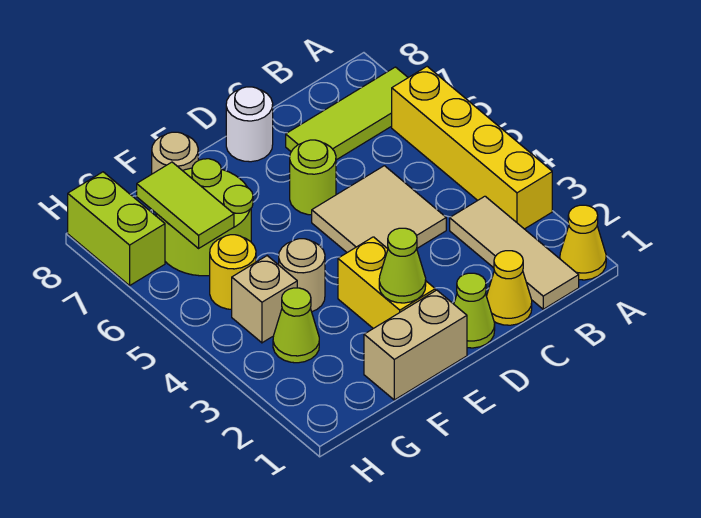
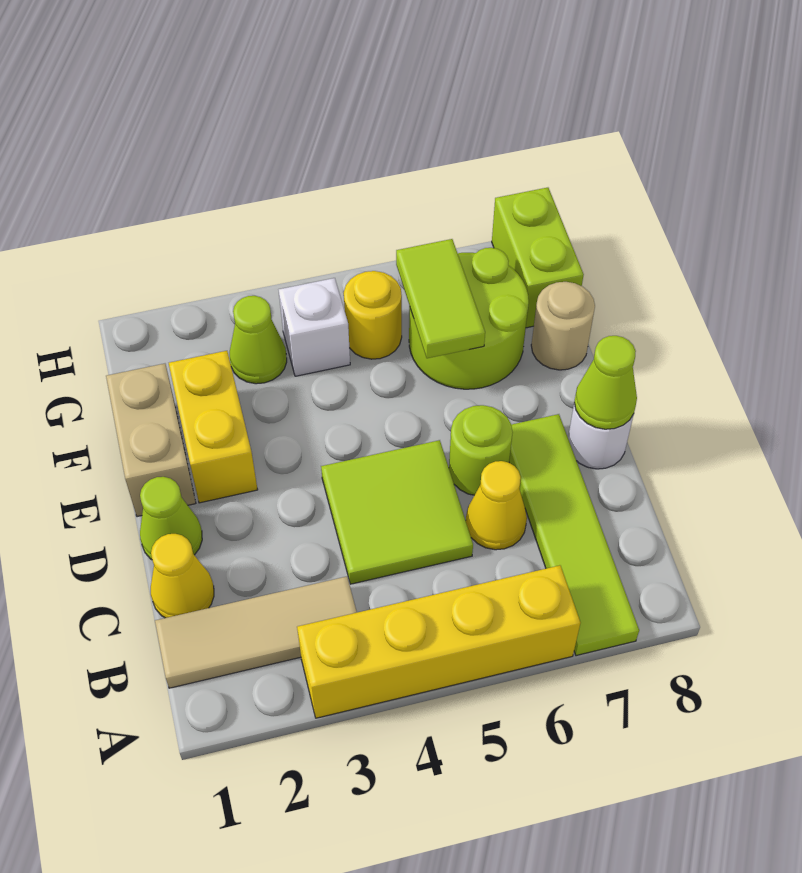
yellow cone A1 level 1 -> yellow cone C6 level 1
lime tile A7:C7 level 1 -> lime tile A7:D7 level 1
tan tile C4:D5 level 1 -> lime tile C4:D5 level 1
yellow brick E2:E3 level 1 -> yellow brick E2:F2 level 1
lime cone E2 level 2 -> lime cone D8 level 2
tan round brick F4 level 1 -> none
tan brick G4 level 1 -> white brick G4 level 1
lime tile G6:G7 level 2 -> lime tile F6:G6 level 2
lime brick H7:H8 level 1 -> lime brick G8:H8 level 1

